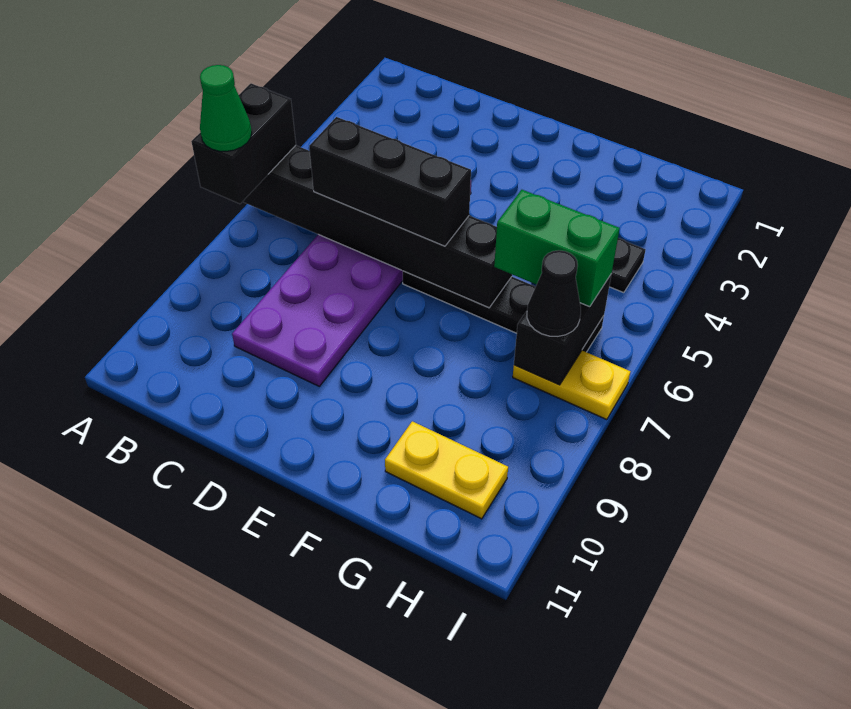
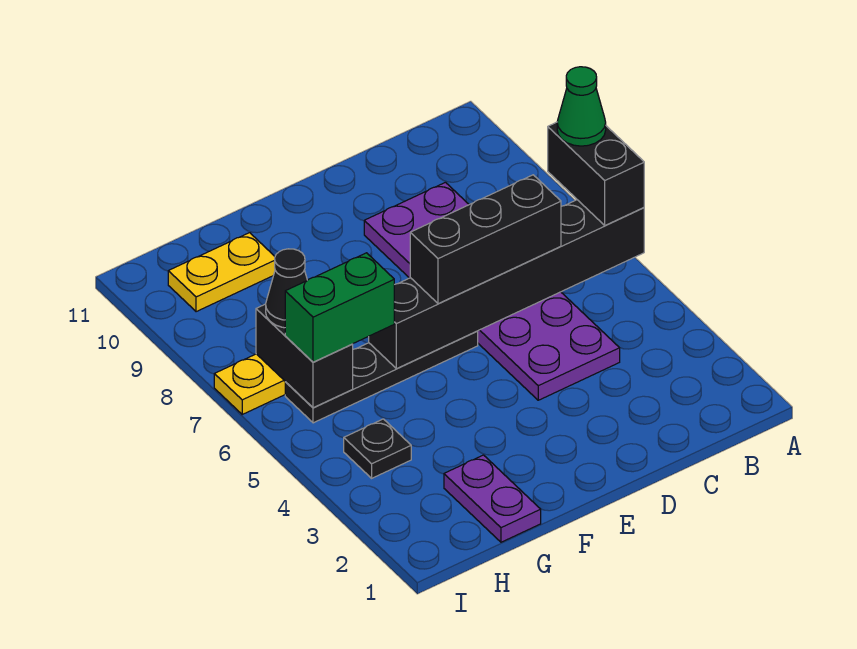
none -> purple plate G1:G2 level 1

